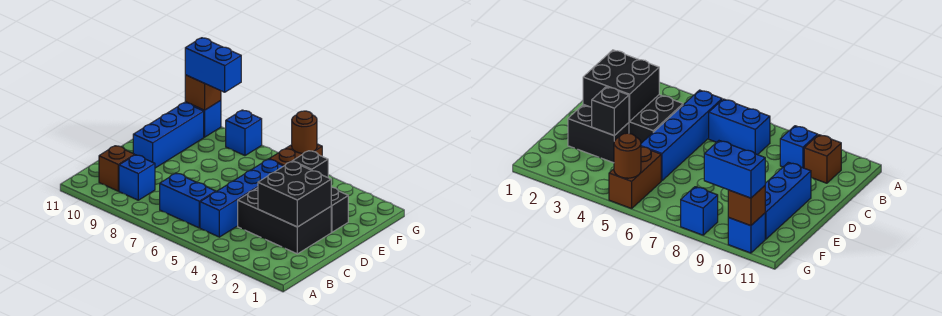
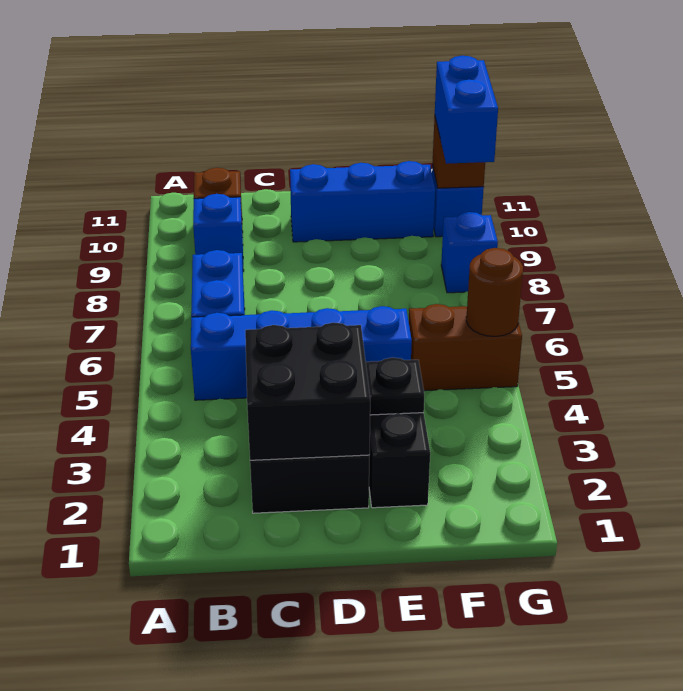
black brick E3 level 2 -> black plate E3 level 2

